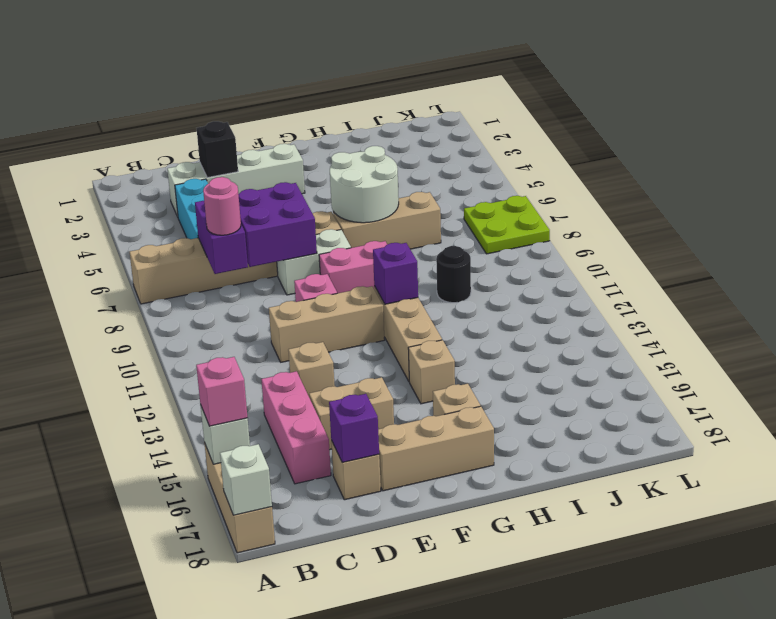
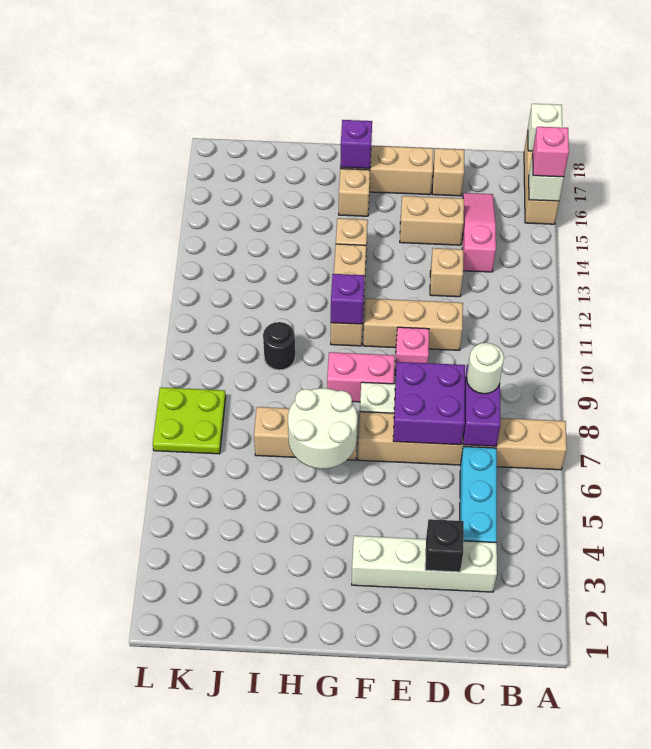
pink round brick C8 level 3 -> white round brick C8 level 3
pink brick C14:C16 level 1 -> pink slope C14:C16 level 1 top 14
purple brick D17 level 2 -> purple brick G17 level 2

